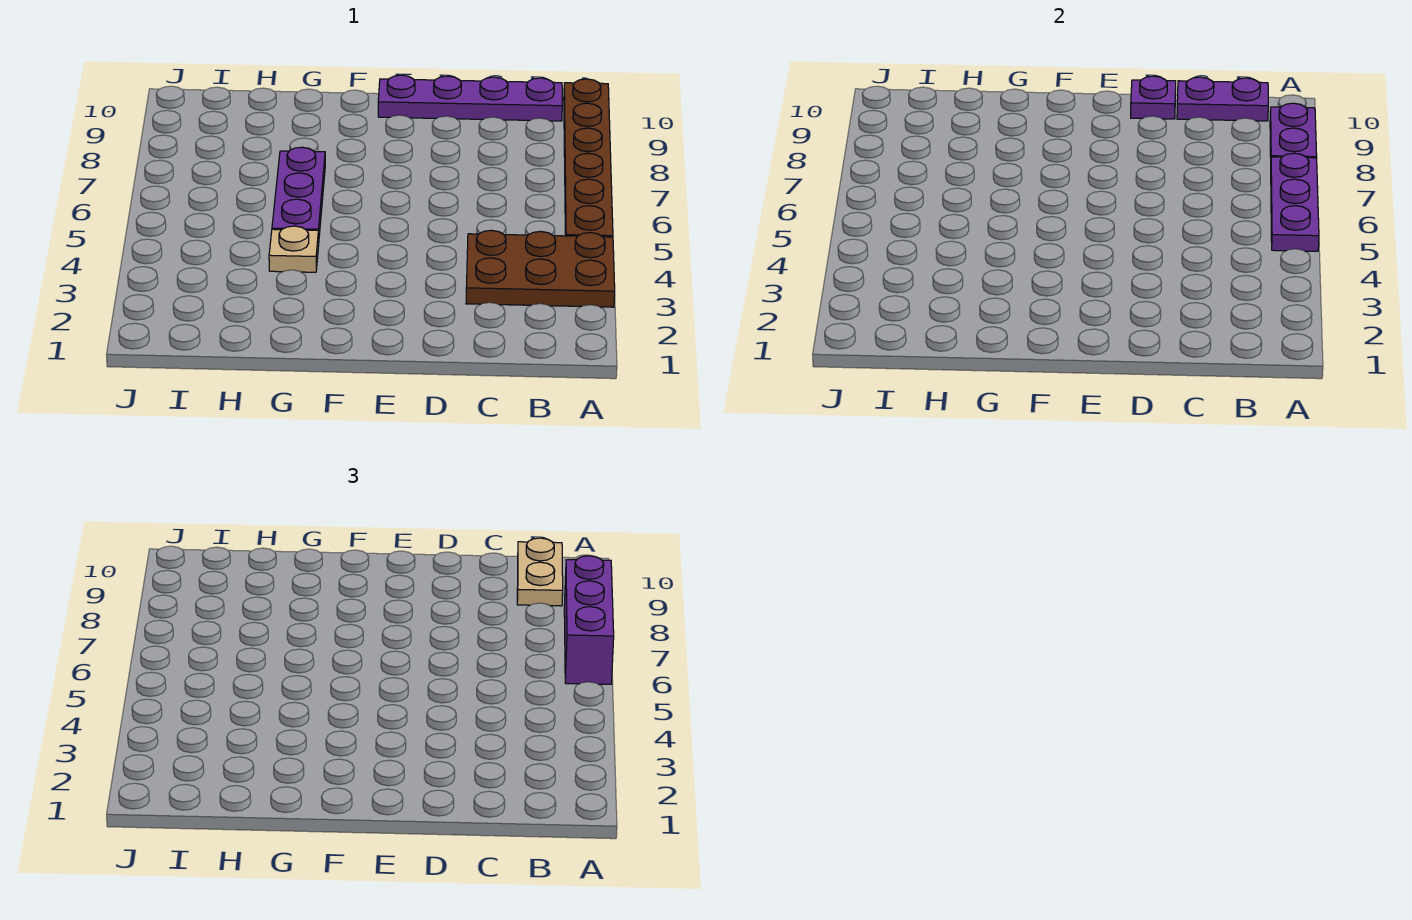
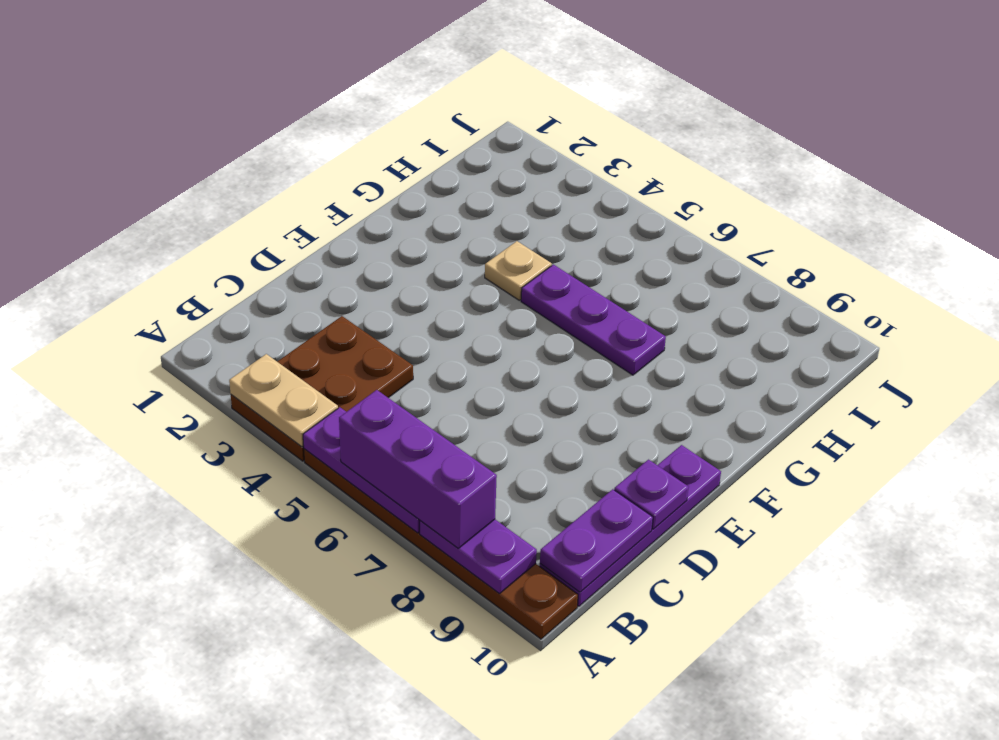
tan plate B9:B10 level 3 -> tan plate A3:A4 level 2

